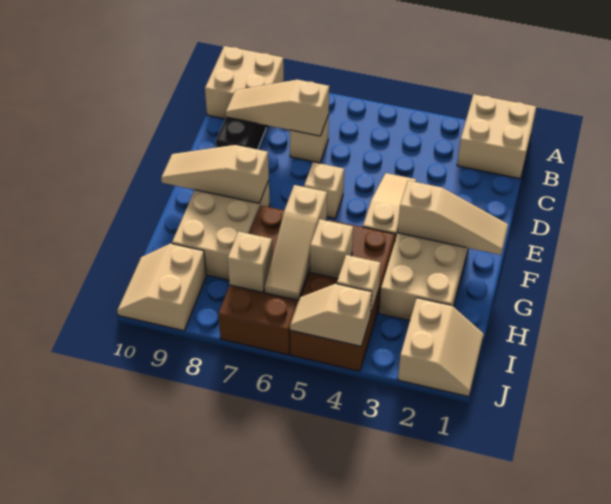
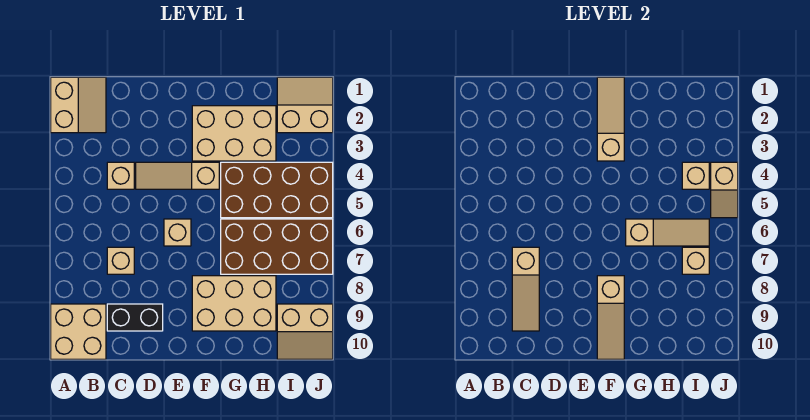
tan brick A1:B2 level 1 -> tan slope A1:B2 level 1 top A
tan brick H5 level 2 -> tan brick C4 level 1

